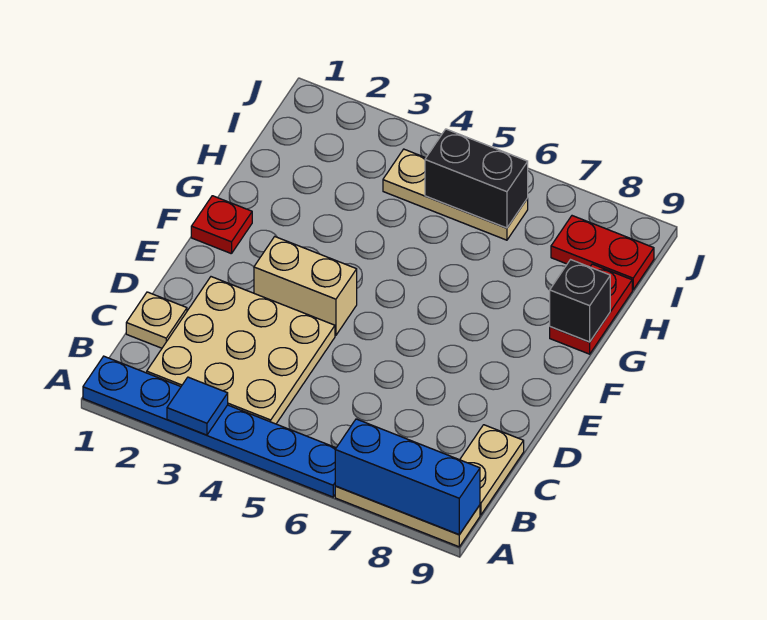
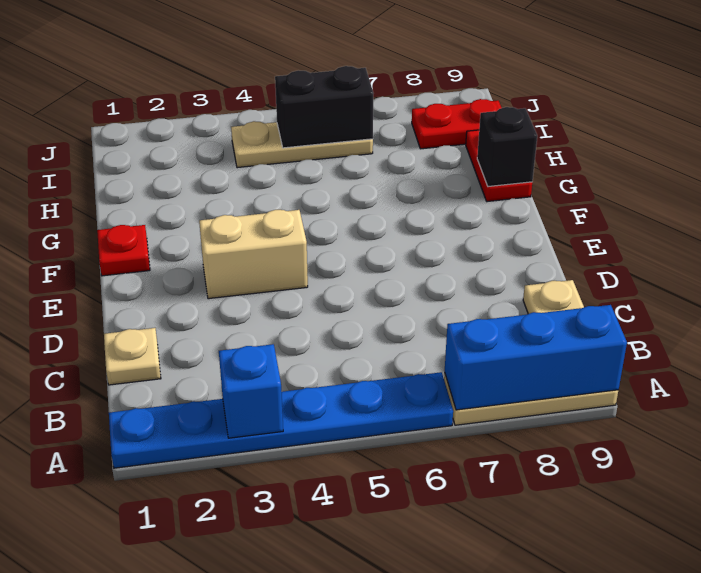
blue tile A3 level 2 -> blue brick A3 level 2
tan plate B2:D4 level 1 -> none

